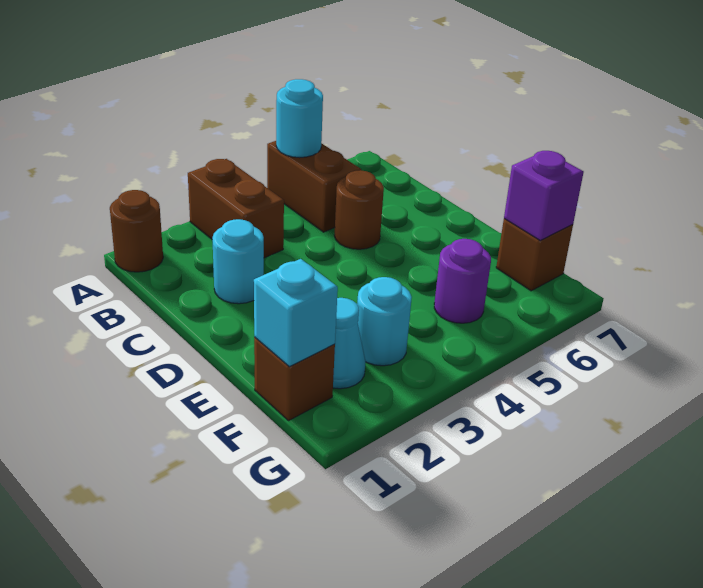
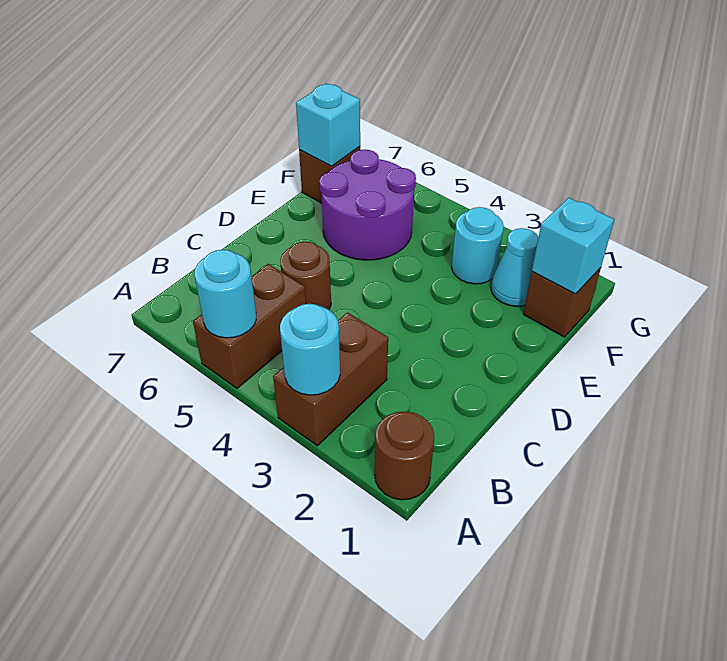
cyan round brick C2 level 1 -> cyan round brick A3 level 2
purple round brick F5 level 1 -> purple round brick E5:F6 level 1
purple brick F7 level 2 -> cyan brick F7 level 2

